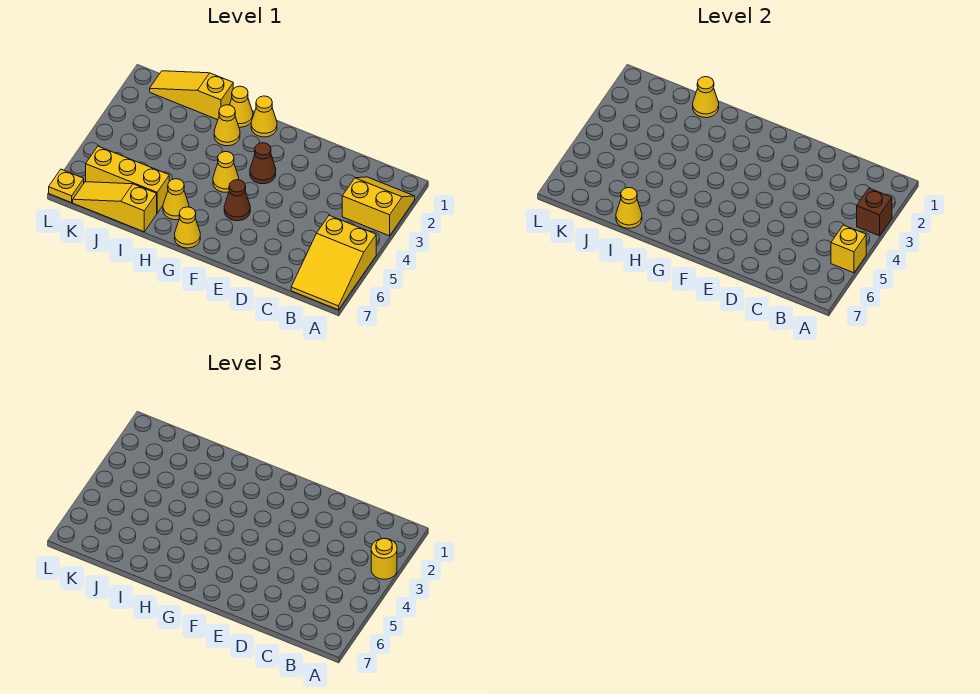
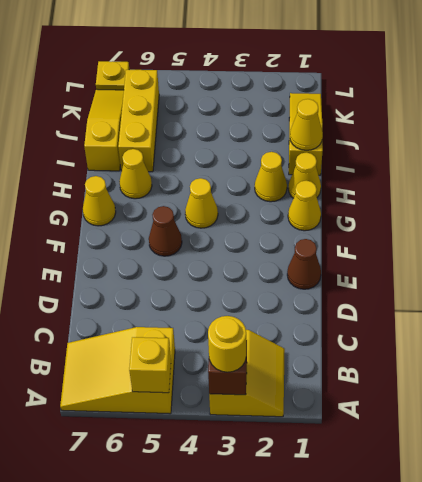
brown cone F3 level 1 -> brown cone E1 level 1
yellow cone I7 level 2 -> none

